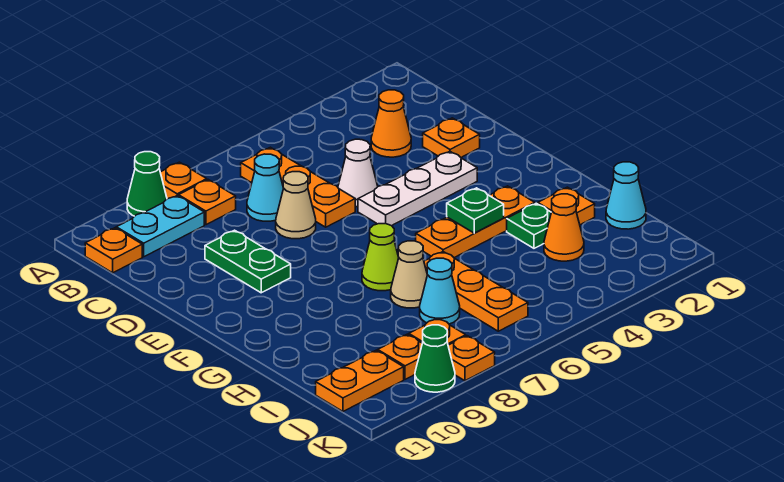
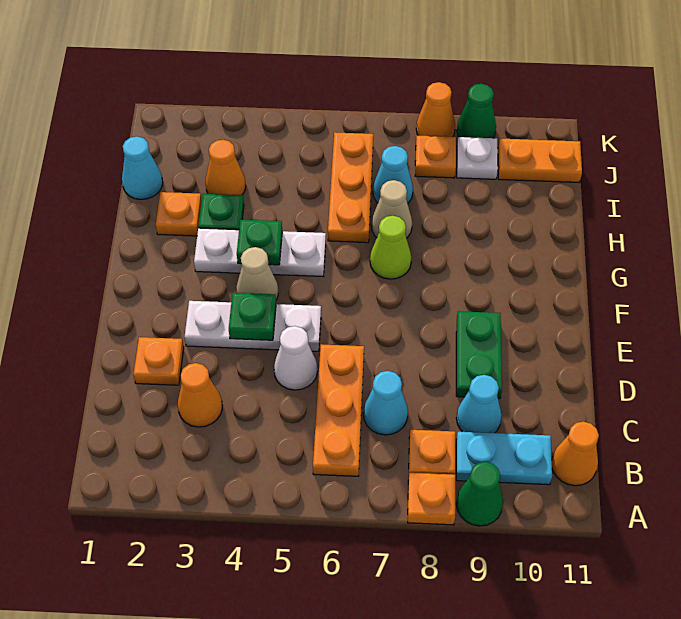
orange plate B11 level 1 -> orange cone B11 level 1
none -> cyan cone C9 level 1
tan cone D7 level 1 -> tan cone F4 level 1
none -> green plate E4 level 2
orange plate G3:G5 level 1 -> white plate G3:G5 level 1
orange plate J9 level 1 -> white plate J9 level 1
orange plate K8 level 1 -> orange cone K8 level 1

